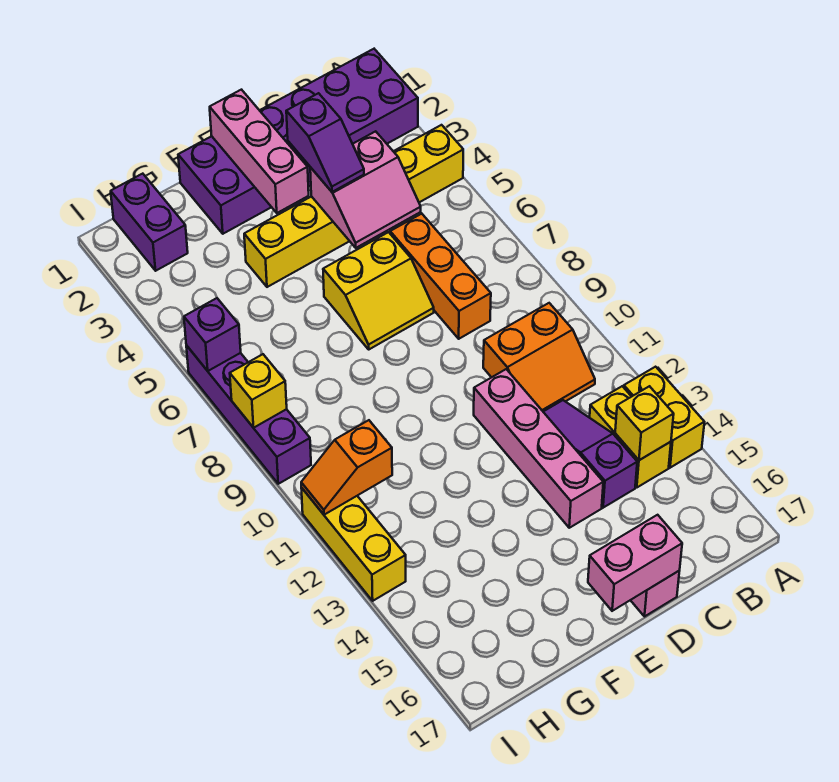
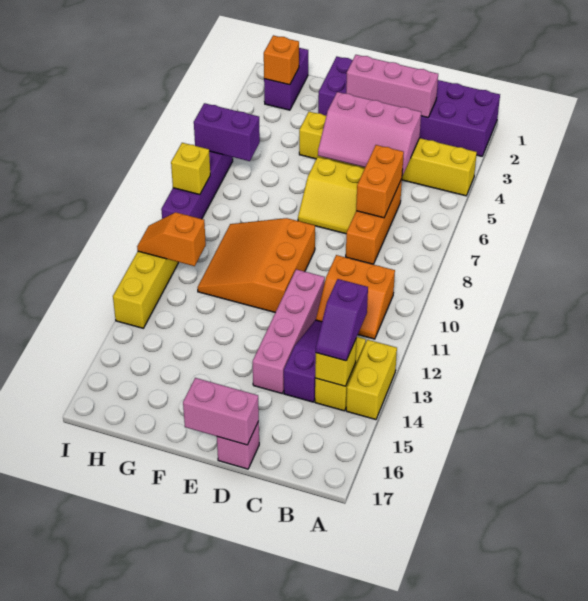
pink slope C4:D5 level 2 top 4 -> pink slope C4:E5 level 2 top 4
none -> orange brick C6:C7 level 2
purple slope D3:D4 level 3 top 3 -> purple slope B13:B14 level 3 top 13
pink brick E1:E3 level 2 -> pink brick C2:E2 level 2
none -> orange slope E9:G11 level 1 top E
none -> orange brick H2 level 2
purple brick I6 level 2 -> purple brick H6:I6 level 2

